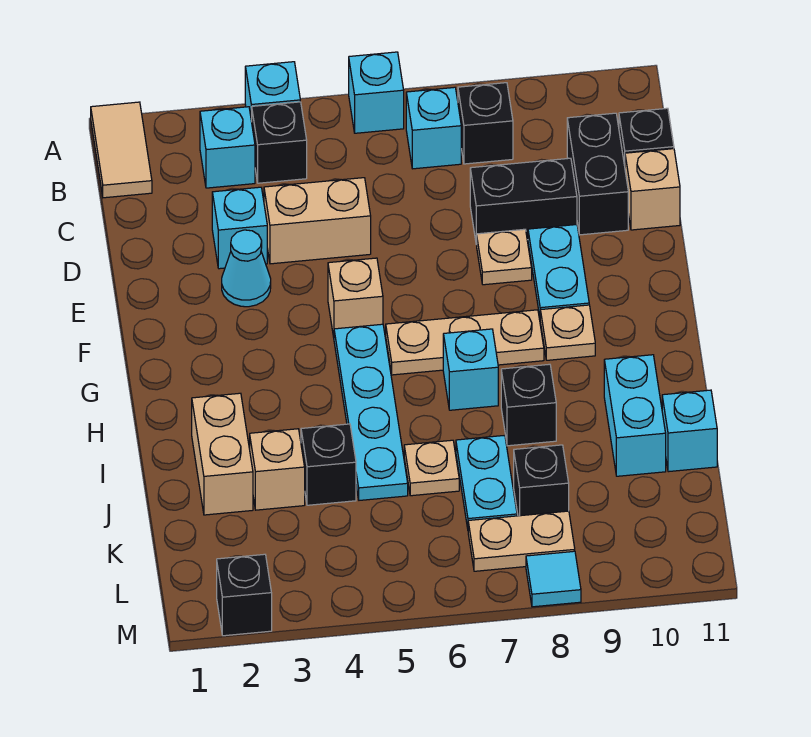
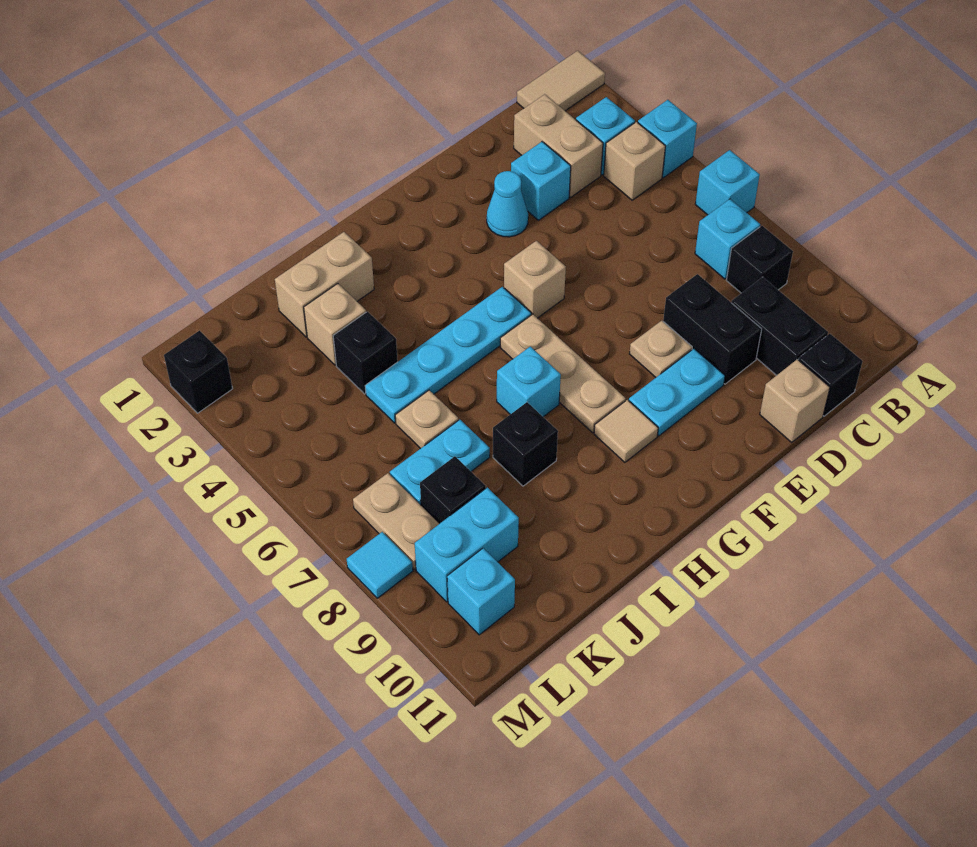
black brick B4 level 1 -> tan brick B4 level 1
black brick C10:D10 level 1 -> black brick C9:C10 level 1
tan brick D4:D5 level 1 -> tan brick C2:C3 level 1
tan plate G9 level 1 -> tan tile G9 level 1
cyan brick I10:J10 level 1 -> cyan brick K9:L9 level 1
cyan brick J11 level 1 -> cyan brick L10 level 1

